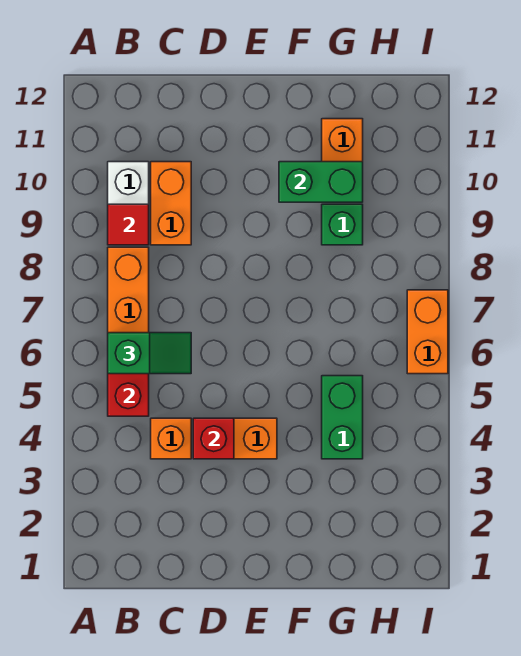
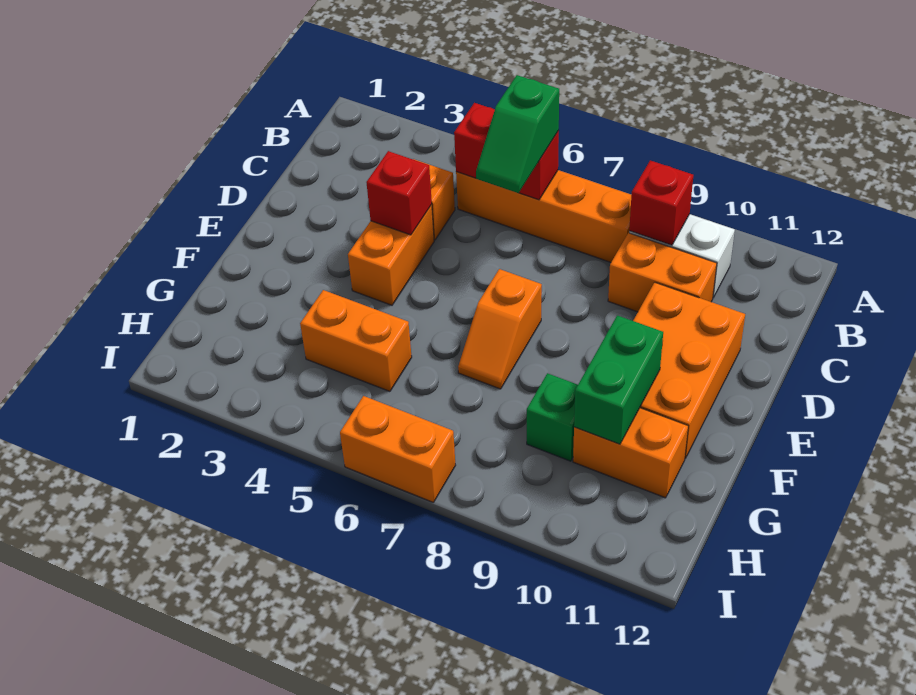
red tile B9 level 2 -> red brick B9 level 2
none -> orange brick D10:F11 level 1
none -> orange slope E7:F7 level 1 top E
green brick G4:G5 level 1 -> orange brick G4:G5 level 1

